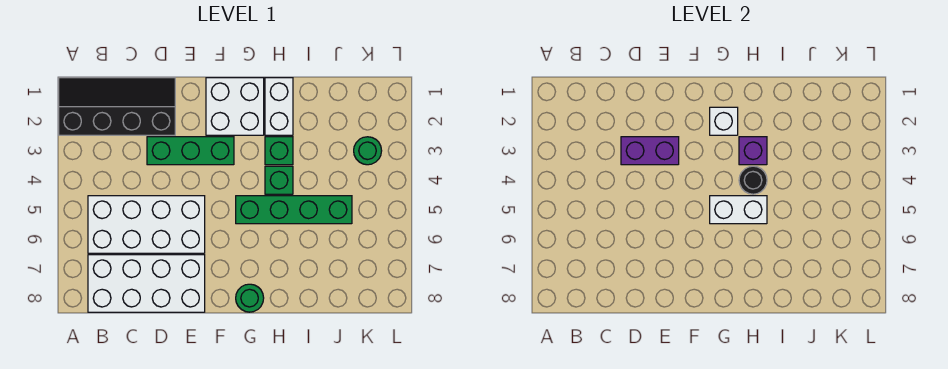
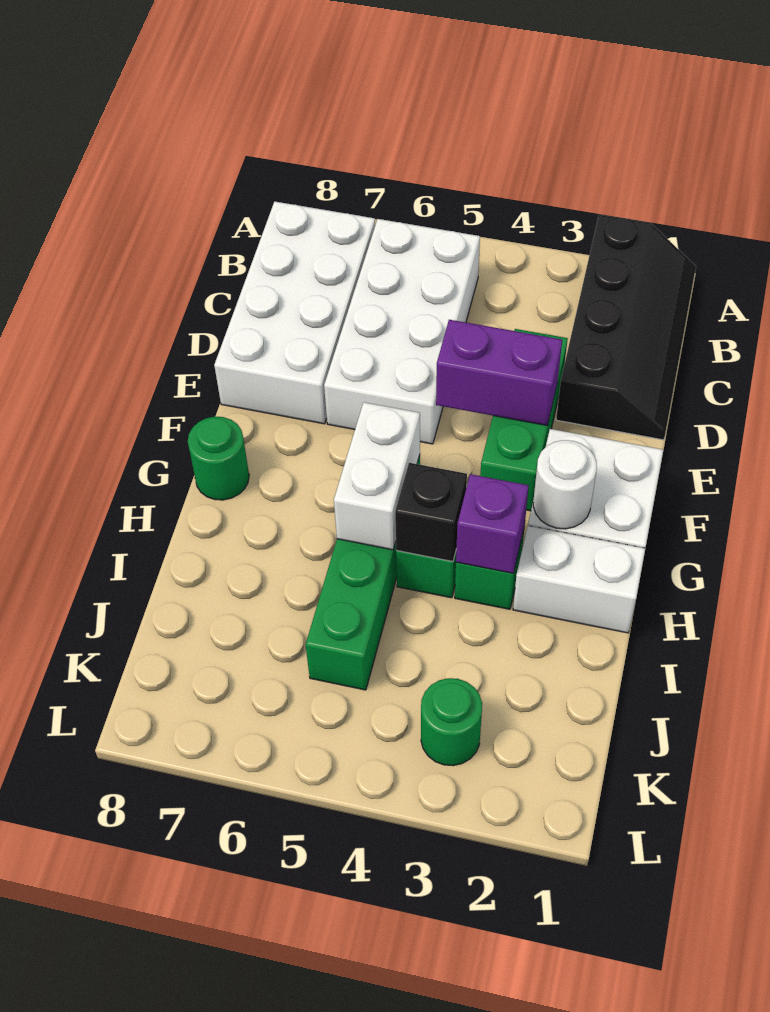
purple brick D3:E3 level 2 -> purple brick E3:E4 level 2
white brick G2 level 2 -> white round brick G2 level 2
black round brick H4 level 2 -> black brick H4 level 2

